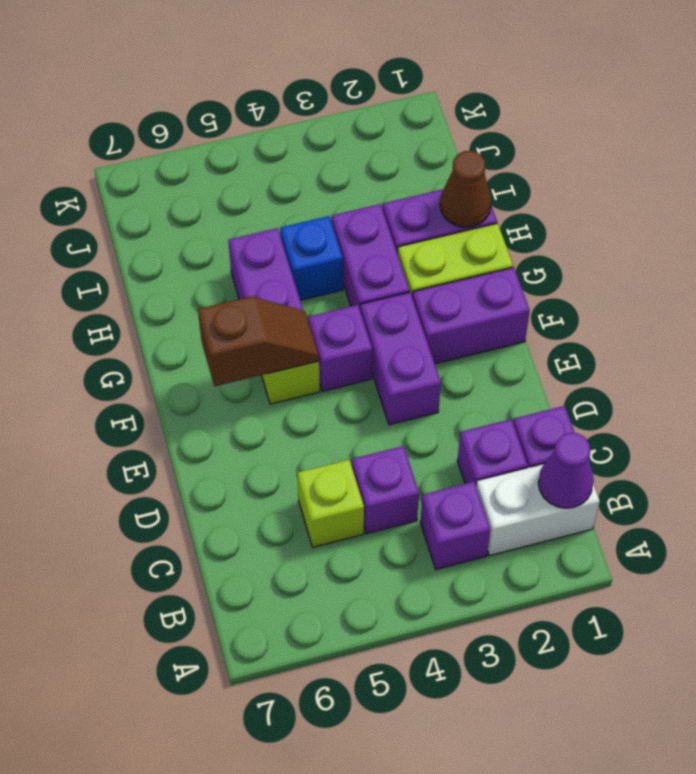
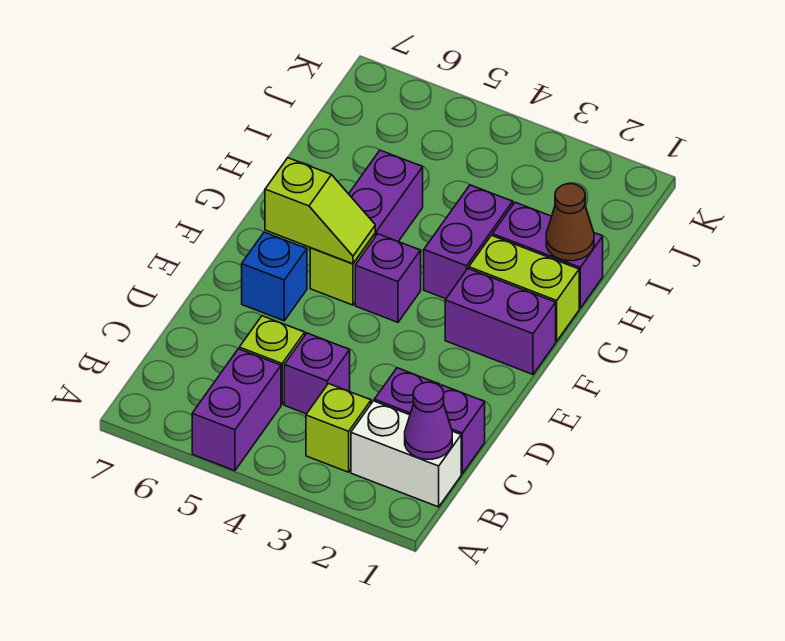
purple brick B3 level 1 -> lime brick B3 level 1
purple brick E3:F3 level 1 -> purple brick A5:B5 level 1
brown slope F5:F6 level 2 top 6 -> lime slope F5:F6 level 2 top 6
blue brick H4 level 1 -> blue brick E6 level 1

